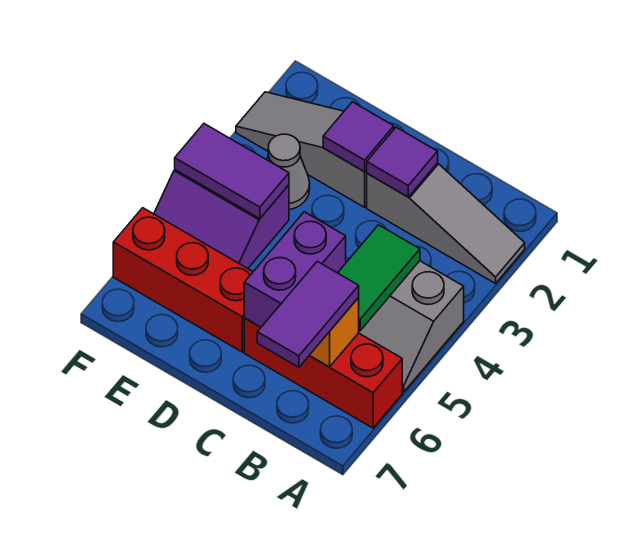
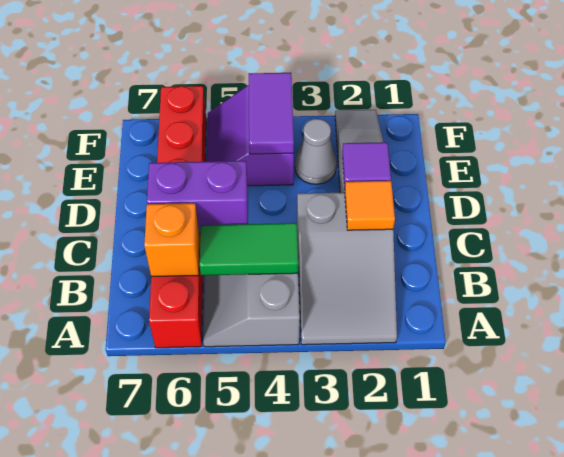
grey slope A2:C2 level 1 top C -> grey slope A2:C3 level 1 top C
purple tile B6:B7 level 3 -> none
purple tile C2 level 2 -> orange tile C2 level 2

